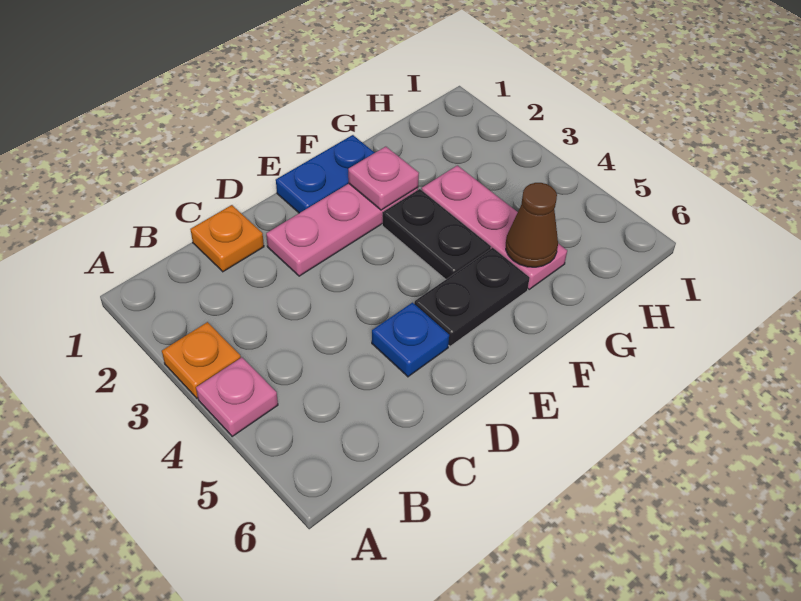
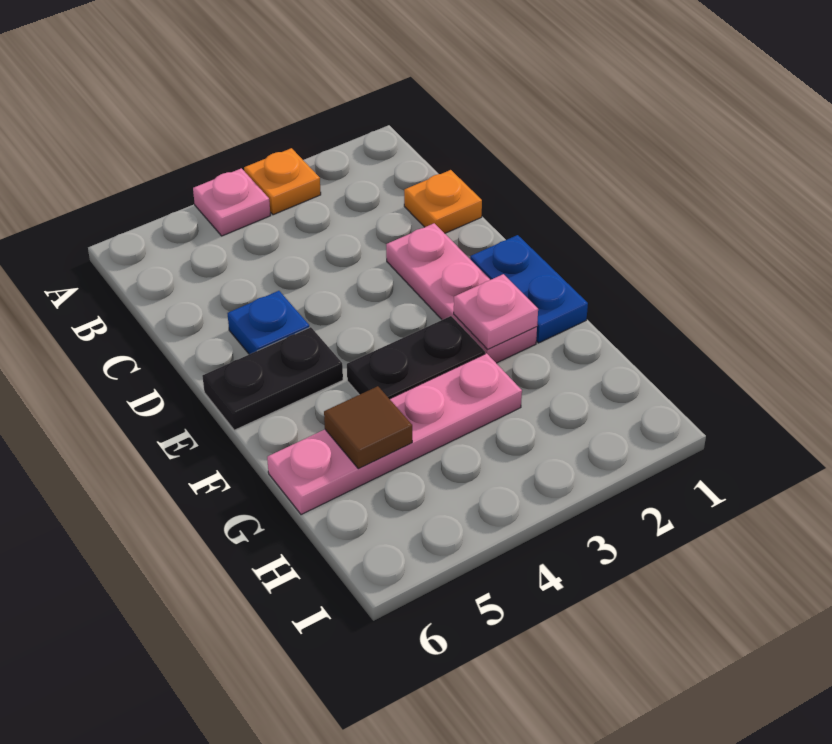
black plate E5:F5 level 1 -> black plate E5:E6 level 1
pink plate G3:G5 level 1 -> pink plate G3:G6 level 1
brown cone G5 level 2 -> brown tile G5 level 2

